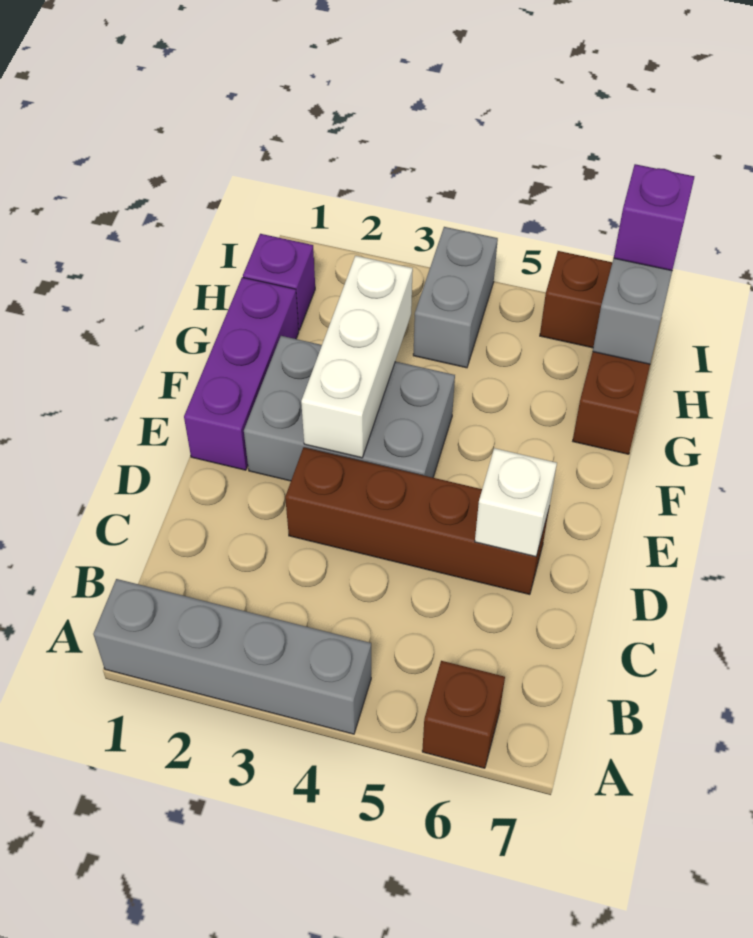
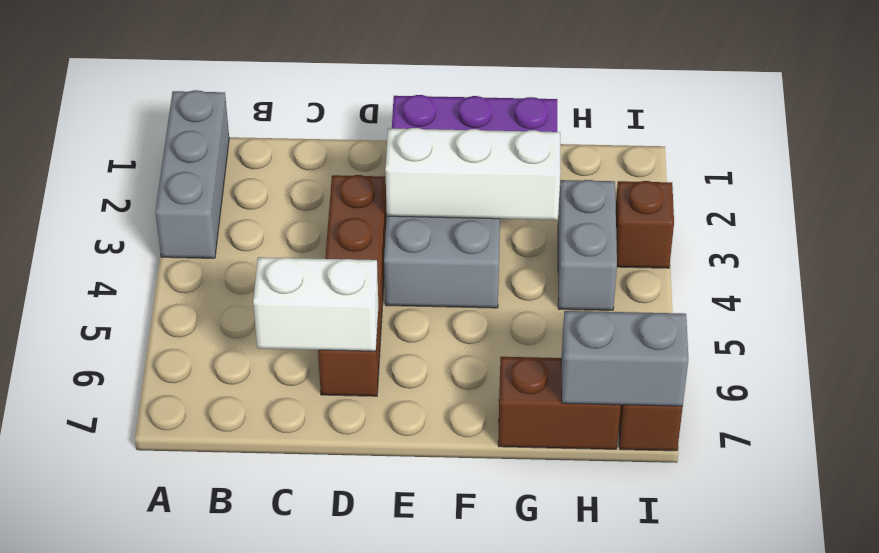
grey brick A1:A4 level 1 -> grey brick A1:A3 level 1
brown brick A6 level 1 -> brown brick I3 level 1
white brick D6 level 2 -> white brick C6:D6 level 2
purple brick H1 level 1 -> none
grey brick H4:I4 level 1 -> grey brick H3:H4 level 1
purple brick I7 level 3 -> none

